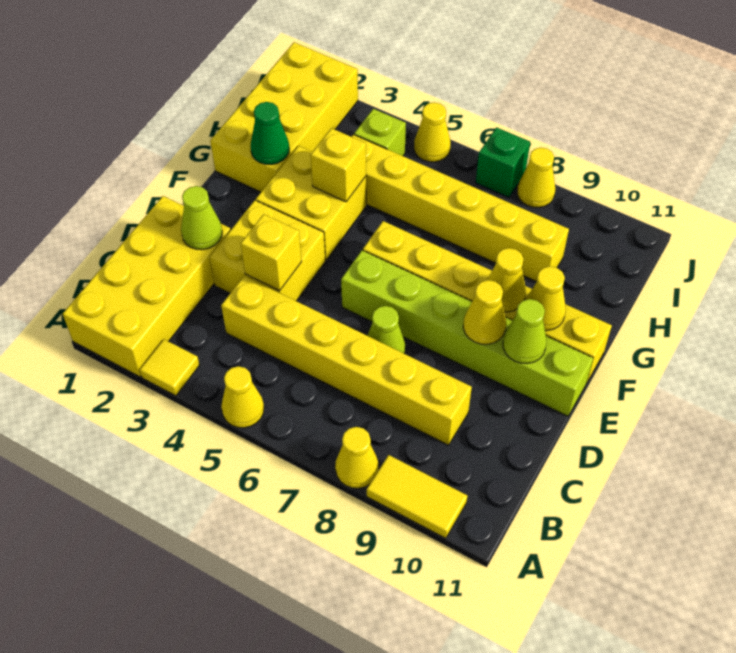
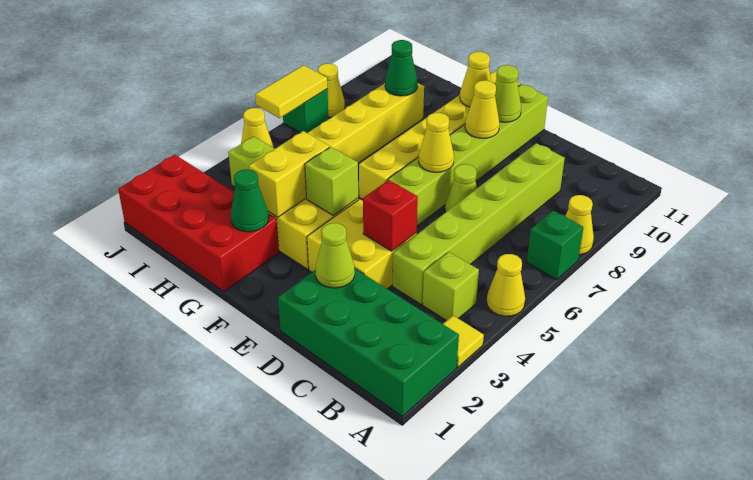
yellow brick A1:D2 level 1 -> green brick A1:D2 level 1
none -> green brick A7 level 1
yellow tile A9:A10 level 1 -> yellow tile J6:J7 level 2
none -> lime brick B4 level 1
yellow brick C4:C9 level 1 -> lime brick C4:C9 level 1
yellow brick D4 level 2 -> red brick D4 level 2
none -> lime brick F4 level 2
yellow cone F9 level 2 -> yellow cone E7 level 2
yellow brick G1:J2 level 1 -> red brick G1:J2 level 1
yellow brick G4 level 2 -> yellow brick G3:G4 level 2
none -> green cone H9 level 2

